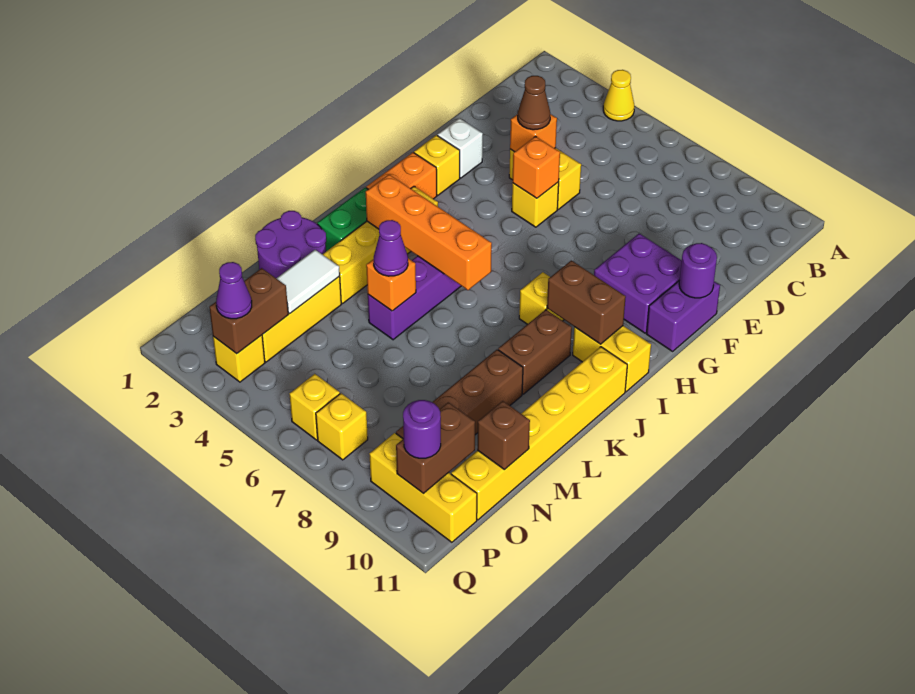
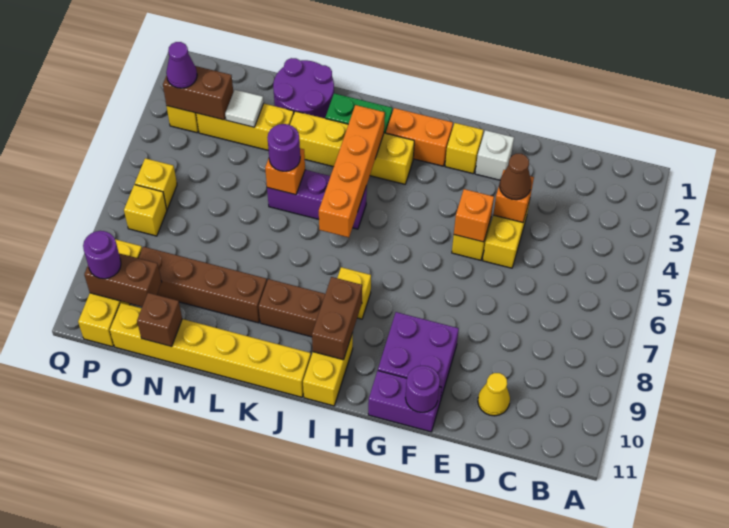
yellow cone A4 level 1 -> yellow cone D10 level 1
purple cone L5 level 3 -> purple round brick L5 level 3
white tile M3:N3 level 2 -> white tile N3 level 2

